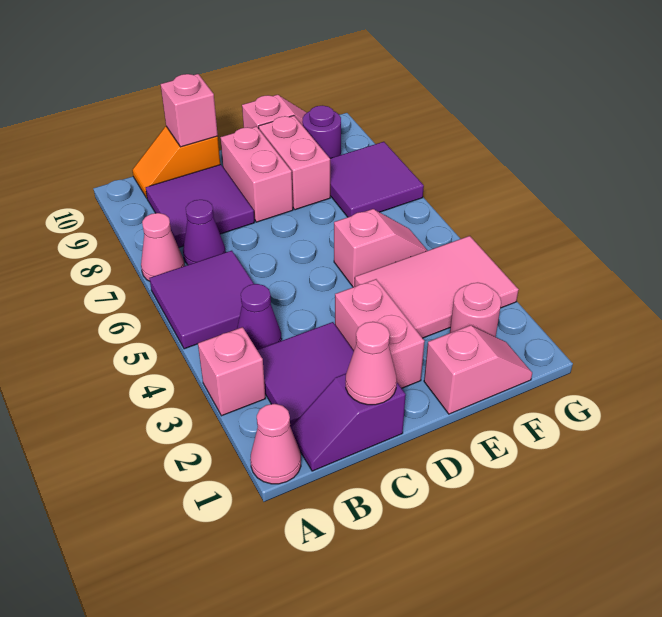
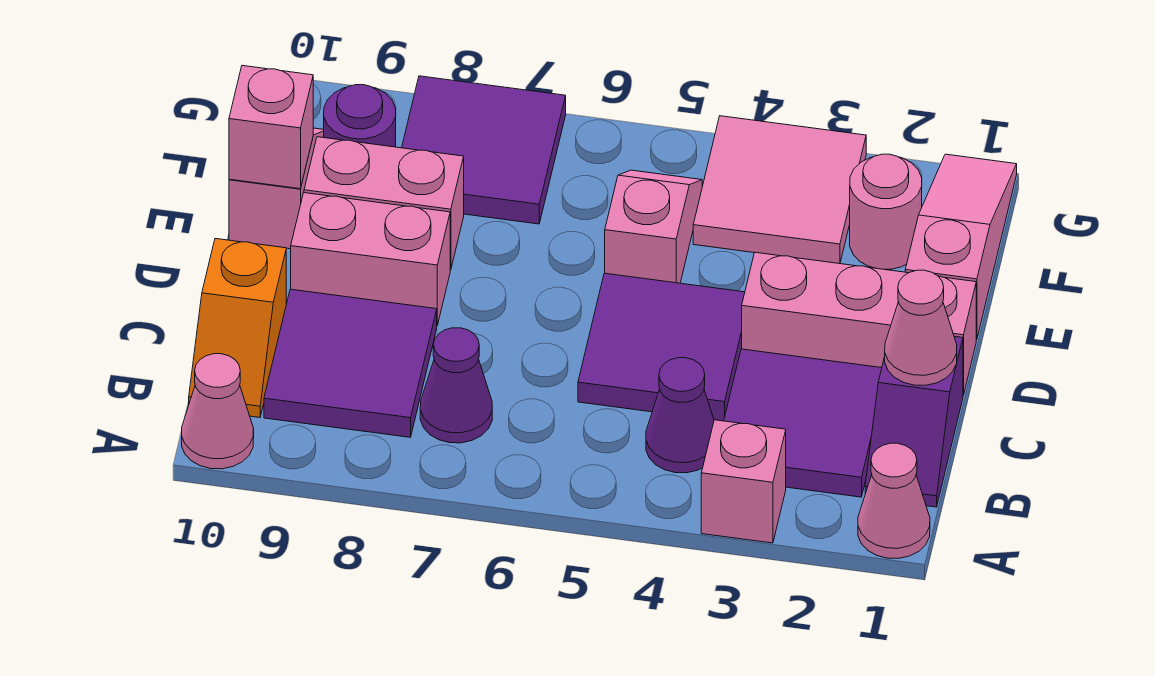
purple tile A5:B6 level 1 -> purple tile C4:D5 level 1
pink cone A7 level 1 -> pink cone A10 level 1
pink brick C10 level 2 -> pink brick E10 level 2
pink brick D2:D3 level 1 -> pink brick D1:D3 level 1
pink slope E1:F1 level 1 top E -> pink slope E1:G1 level 1 top E
pink tile E3:G4 level 1 -> pink tile F3:G4 level 1

